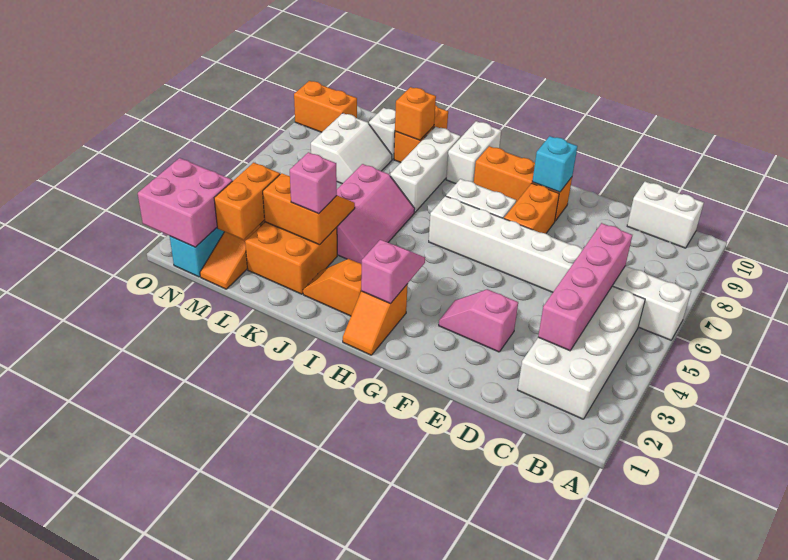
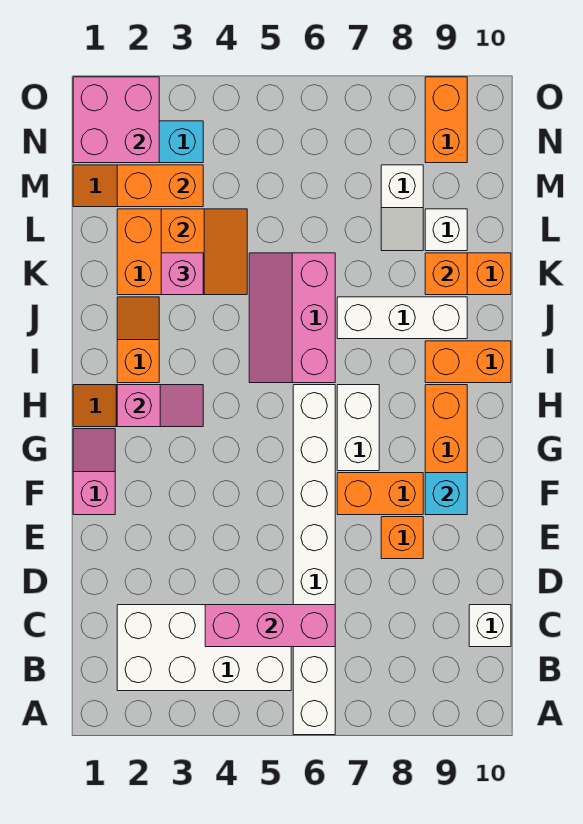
white brick B10:C10 level 1 -> white brick C10 level 1
pink brick C3:C6 level 2 -> pink brick C4:C6 level 2
pink slope E3:F3 level 1 top E -> pink slope F1:G1 level 1 top F
none -> orange brick E8 level 1
white brick I9:I10 level 1 -> orange brick I9:I10 level 1
pink slope J4:K6 level 1 top K -> pink slope I5:K6 level 1 top 6
white slope L7:M8 level 1 top M -> white slope L8:M8 level 1 top M

